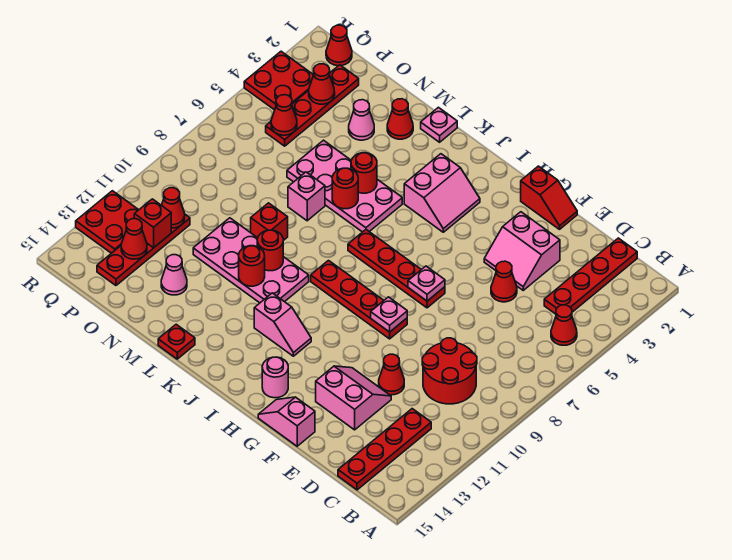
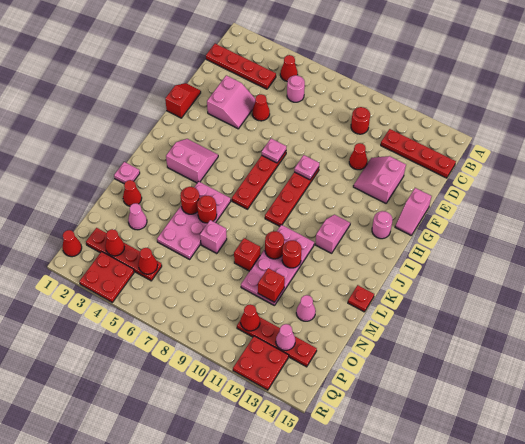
none -> pink round brick C6 level 1
red round brick C9:D10 level 1 -> red round brick C10 level 1
red brick P12 level 2 -> red brick N11 level 2
red cone P13 level 2 -> pink cone P13 level 2

